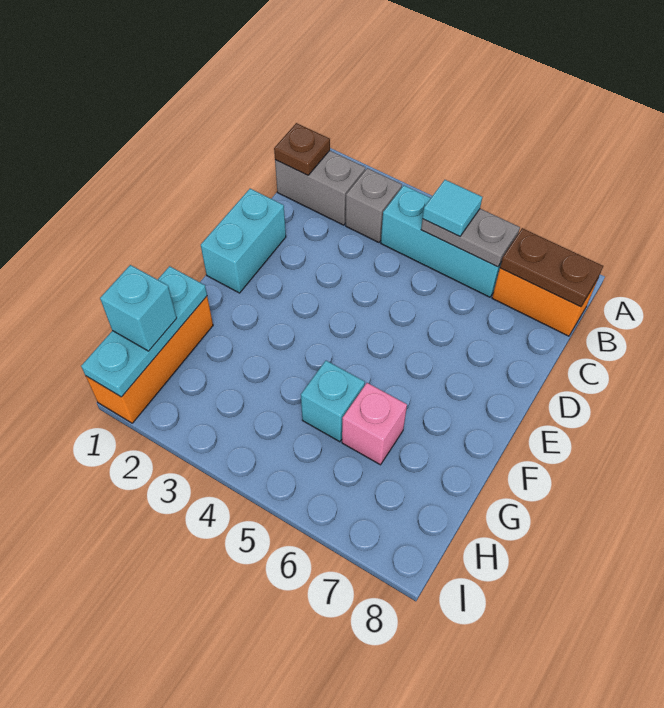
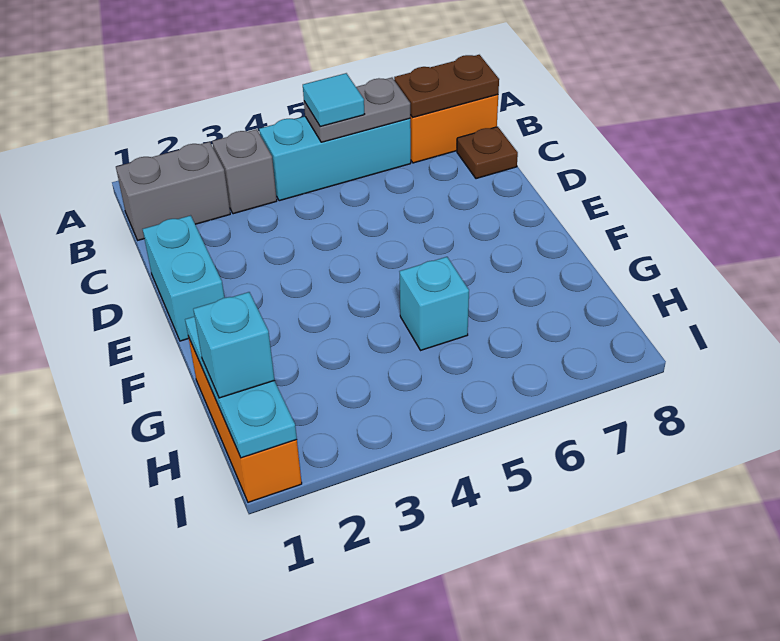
brown plate B1 level 2 -> brown plate C8 level 1
pink brick G6 level 1 -> none

